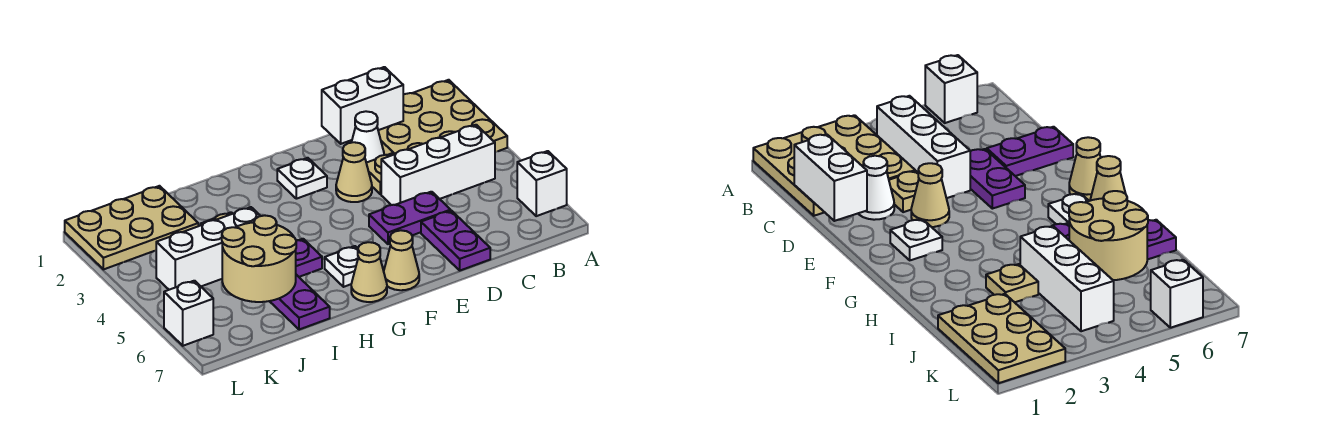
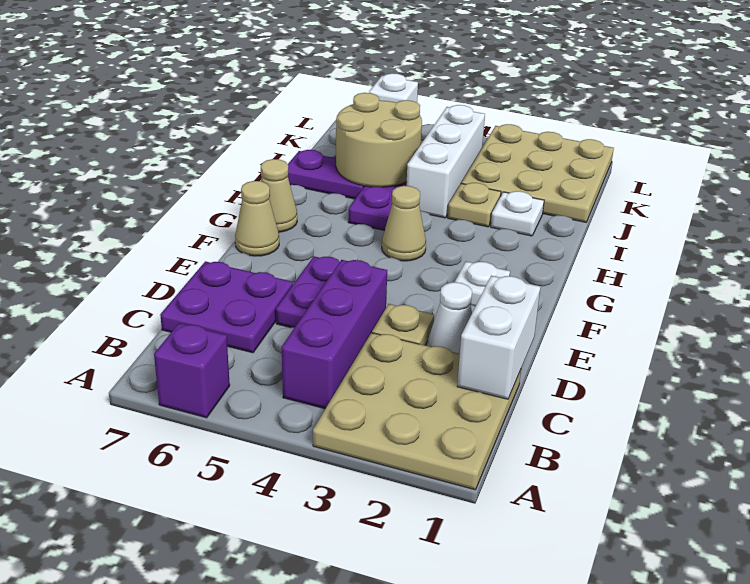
white brick A6 level 1 -> purple brick A6 level 1
white brick B4:D4 level 1 -> purple brick B4:D4 level 1
purple plate D6:D7 level 1 -> purple plate C6:D7 level 1
tan cone E3 level 1 -> tan cone G4 level 1
white plate G6 level 1 -> white plate I2 level 1
tan plate J1:L2 level 1 -> tan plate J1:L3 level 1

